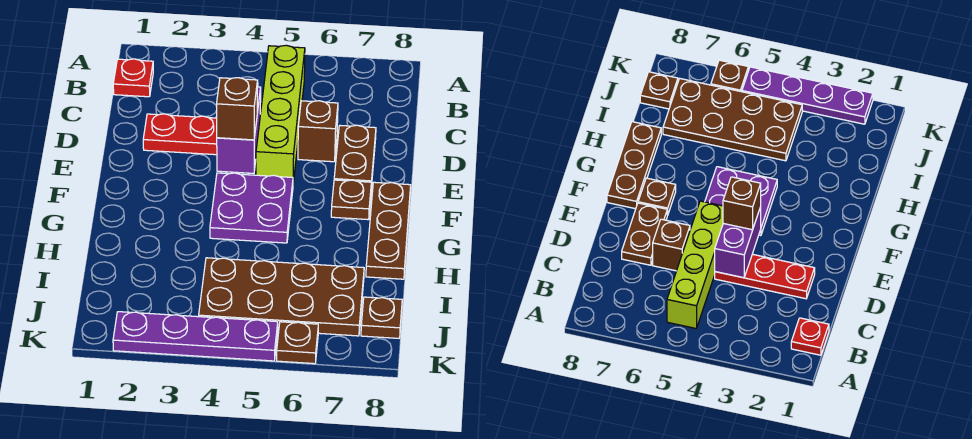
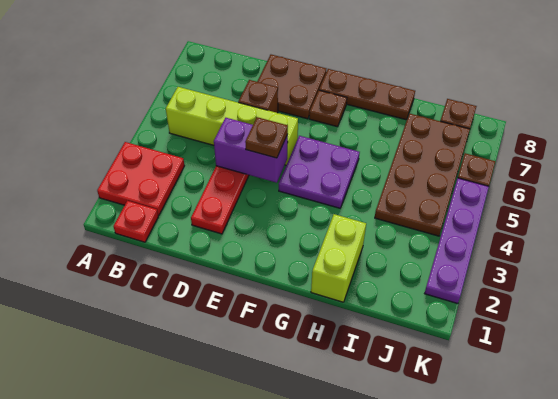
none -> red plate A2:B3 level 1
brown plate D7:E7 level 1 -> brown plate D7:E8 level 1
brown brick E4 level 3 -> brown plate E4 level 3
none -> lime brick H1:H2 level 1

